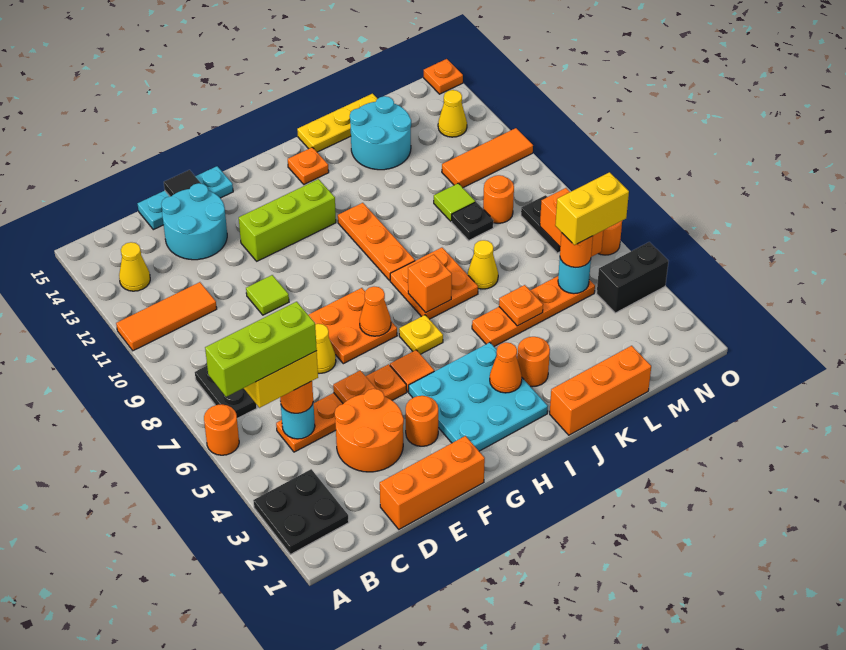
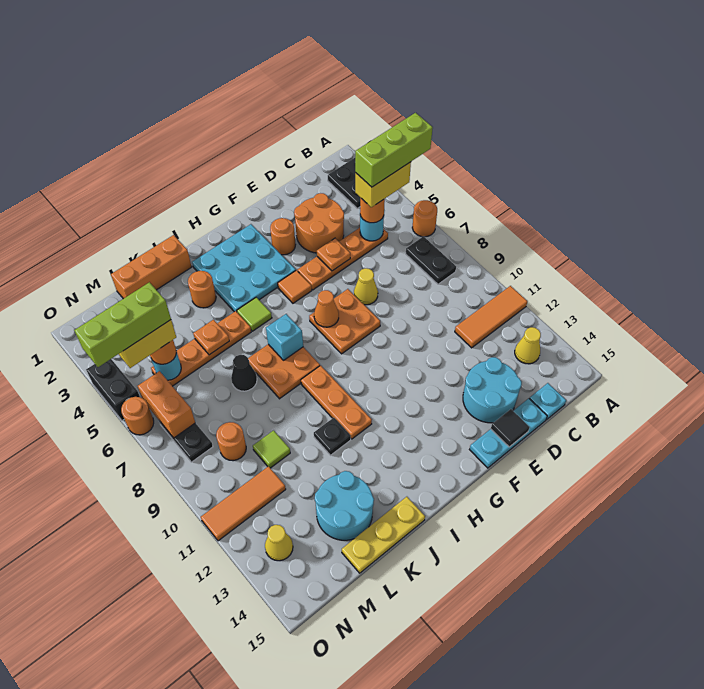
none -> cyan plate C15 level 1
orange brick D1:F1 level 1 -> none
lime tile E10 level 1 -> lime tile I5 level 1
lime brick F12:H12 level 1 -> lime brick M5:O5 level 5
yellow plate H6 level 1 -> none
orange cone I3 level 2 -> none
orange brick I7 level 2 -> cyan brick I7 level 2
orange plate I14 level 1 -> none
yellow cone K7 level 1 -> black cone K7 level 1
black plate L9 level 1 -> black plate J11 level 1
black brick N4:O4 level 1 -> black brick O4:O5 level 1
orange plate O15 level 1 -> none

